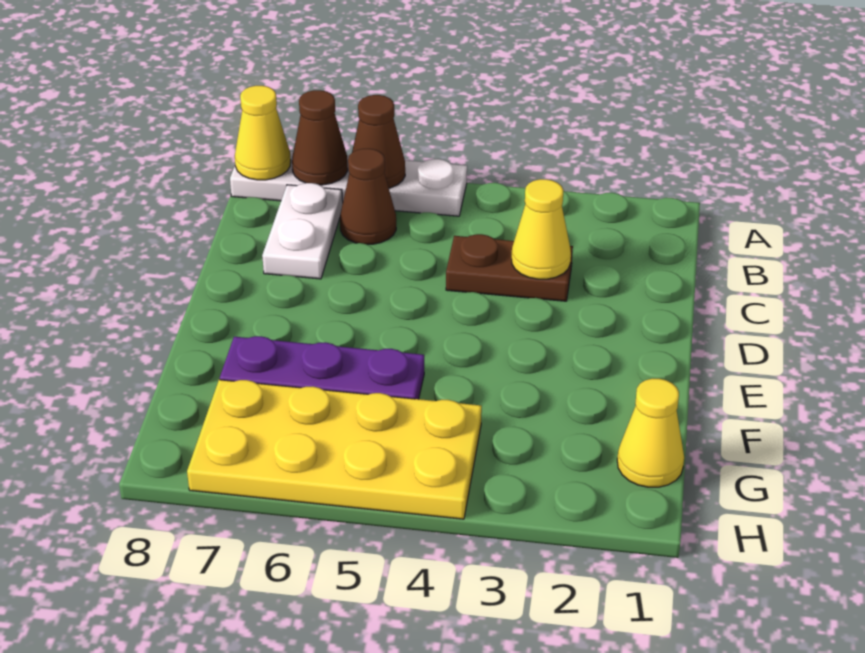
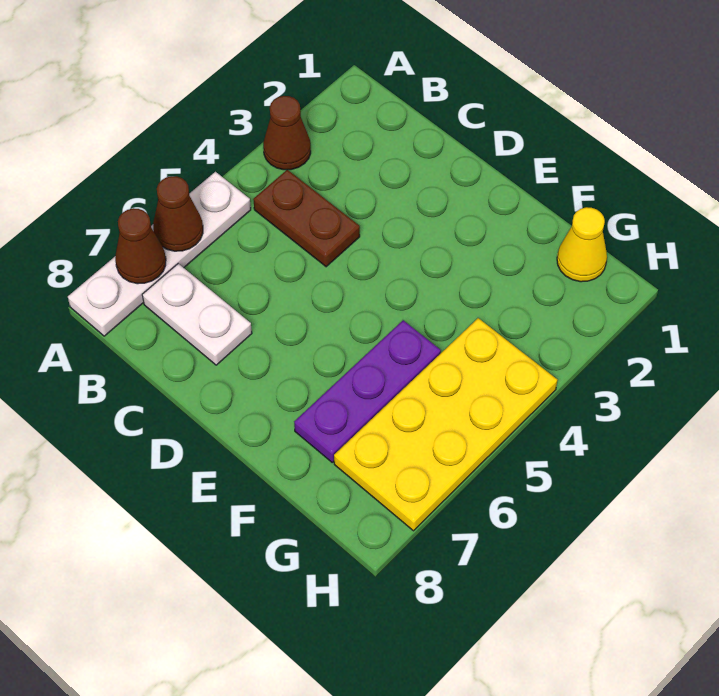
yellow cone A8 level 2 -> none
brown cone B6 level 1 -> brown cone A3 level 1
brown plate C3:C4 level 1 -> brown plate B4:C4 level 1
yellow cone C3 level 2 -> none

